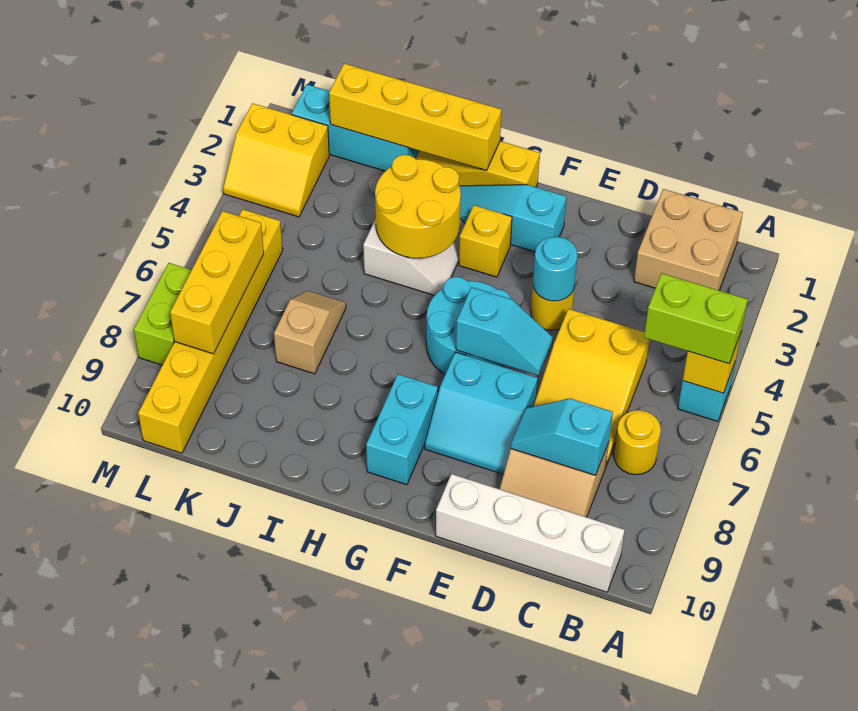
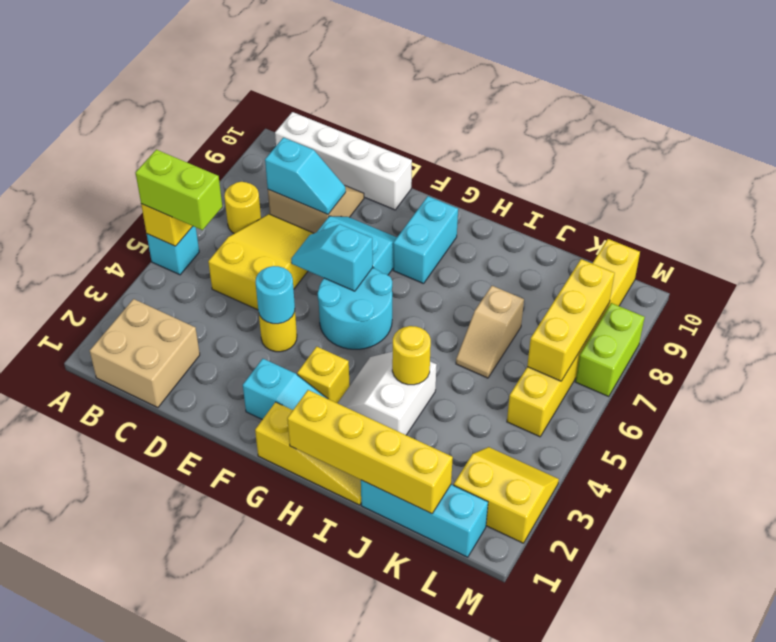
yellow round brick H3:I4 level 2 -> yellow round brick I4 level 2

